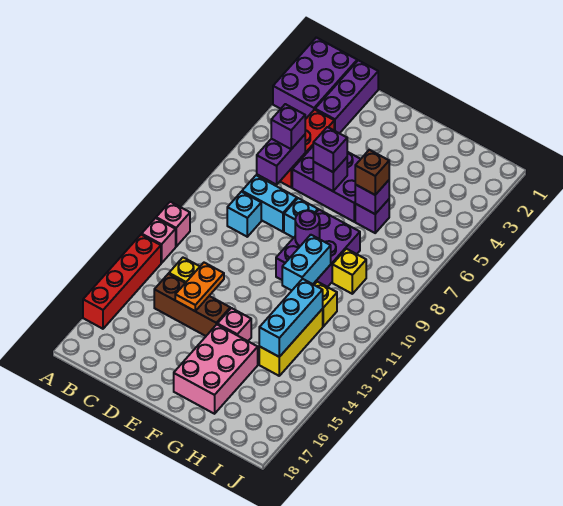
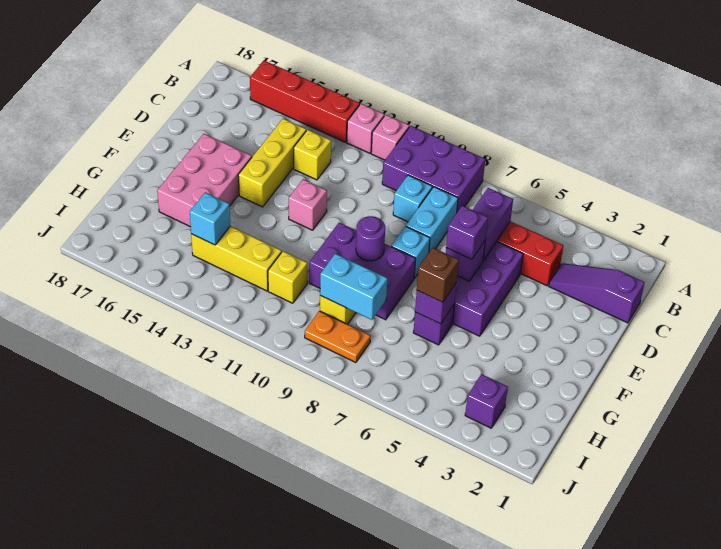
purple brick A1:B3 level 1 -> purple brick A8:B10 level 1
purple brick C1:C3 level 1 -> purple slope C1:C3 level 1 top 1
purple brick C6:C7 level 2 -> purple brick C6:D6 level 2
purple brick C6 level 3 -> purple brick I3 level 1
brown brick C14:E14 level 1 -> yellow brick C14:E14 level 1
orange plate D13:D14 level 2 -> orange plate I8:I9 level 1
pink brick F14 level 1 -> pink brick E12 level 1
pink brick F15:G17 level 1 -> pink brick E15:G16 level 1
cyan brick G10:G11 level 2 -> cyan brick H8:H9 level 2
cyan brick H12:H14 level 2 -> cyan brick H14 level 2

